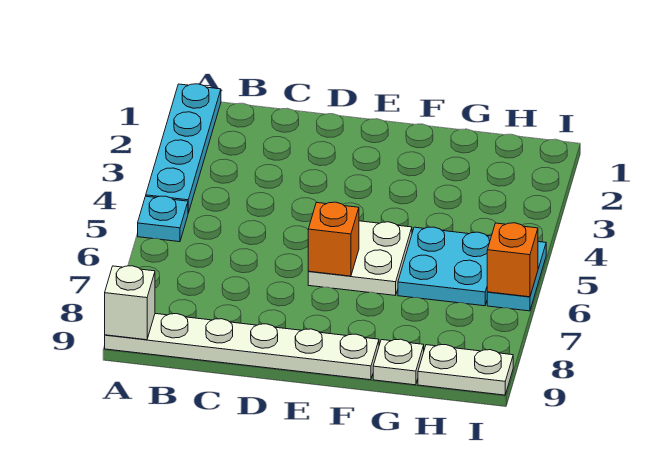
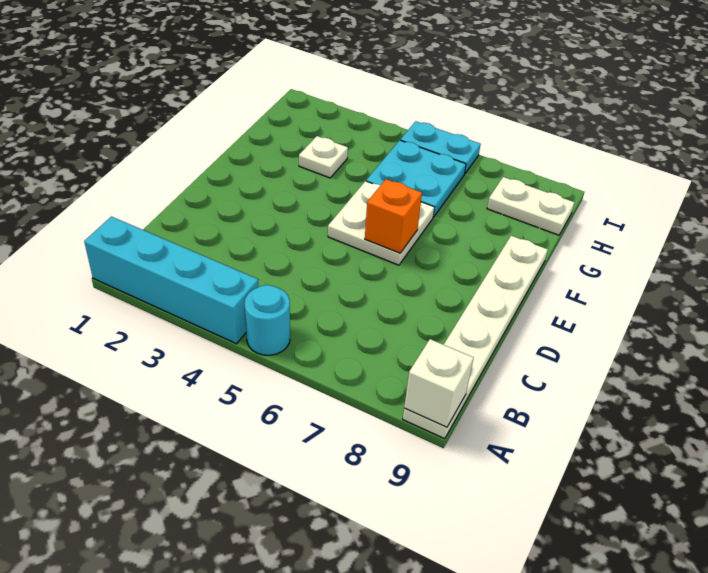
cyan plate A1:A4 level 1 -> cyan brick A1:A4 level 1
cyan plate A5 level 1 -> cyan round brick A5 level 1
white plate G9 level 1 -> white plate G3 level 1
white plate H9:I9 level 1 -> white plate H8:H9 level 1
orange brick I6 level 2 -> none

